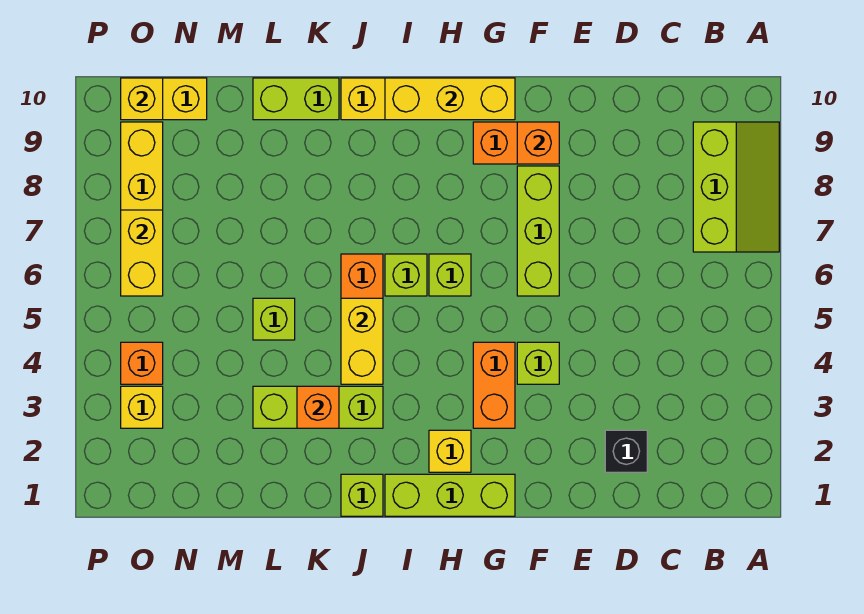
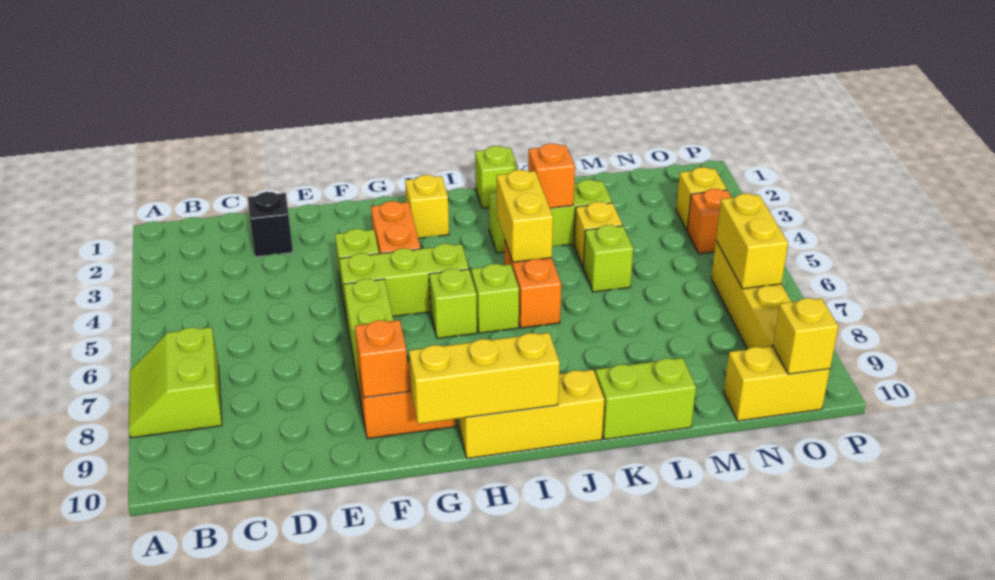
lime slope A7:B9 level 1 top B -> lime slope A7:B8 level 1 top B
lime brick G1:I1 level 1 -> lime brick F5:H5 level 1
none -> yellow brick L4 level 1

